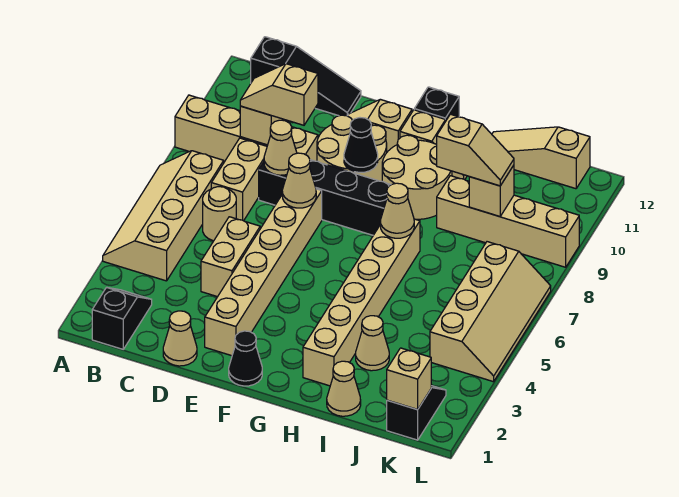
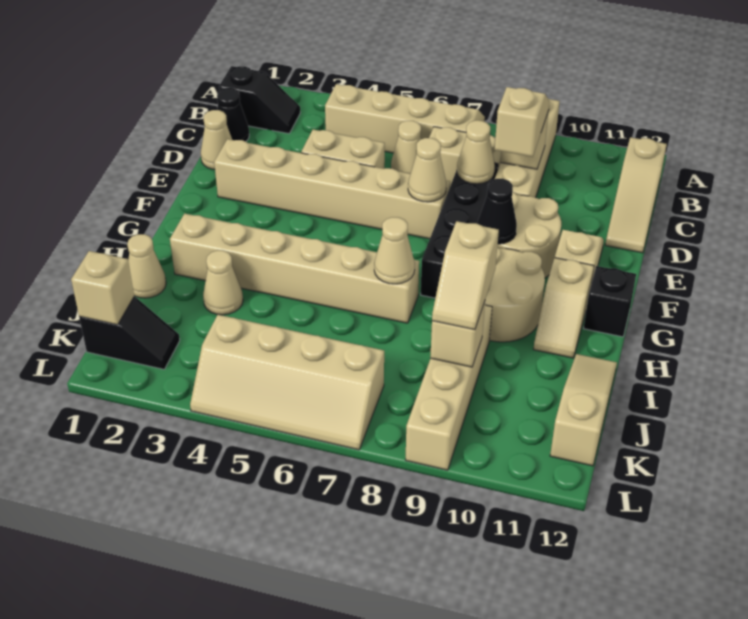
black slope B12:D12 level 1 top B -> tan slope B12:D12 level 1 top B
tan round brick C6 level 1 -> tan cone C6 level 1
black cone F1 level 1 -> black cone C1 level 1

